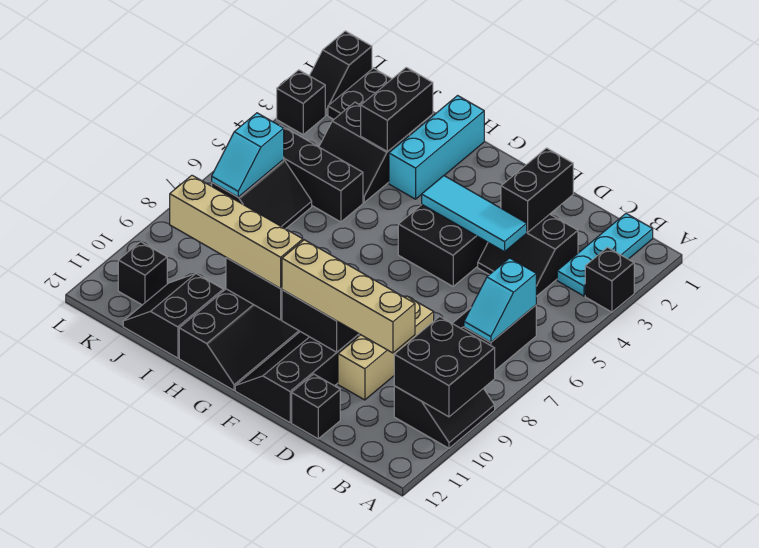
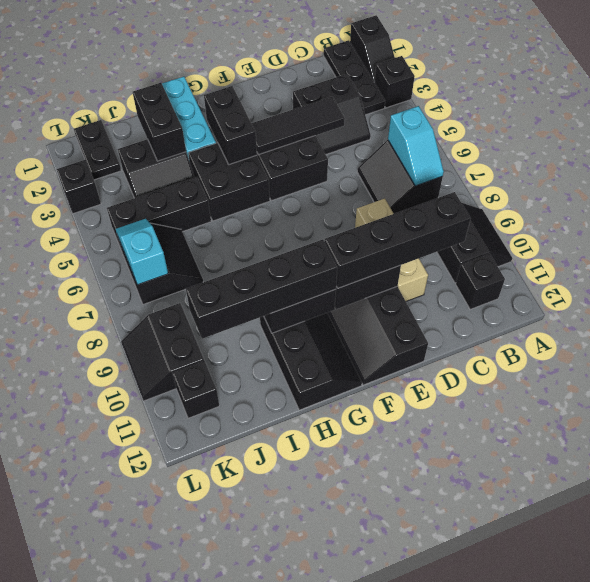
black brick A9:B10 level 2 -> black brick G4:H5 level 1
cyan plate B1:B3 level 1 -> black plate B1:B3 level 1
tan brick C10:F10 level 3 -> black brick C10:F10 level 3
black brick D2:D3 level 2 -> black brick G3:G4 level 2
cyan tile D4:F4 level 2 -> black tile D4:F4 level 2
black brick D12 level 1 -> black brick B11 level 1
tan brick G10:J10 level 3 -> black brick G10:J10 level 3
black slope I11:J12 level 1 top I -> black slope K9:L10 level 1 top K
cyan slope K6:K7 level 2 top 6 -> cyan slope K6:K7 level 2 top 7
black slope L1:L2 level 1 top 1 -> black slope A1:A2 level 1 top 1

